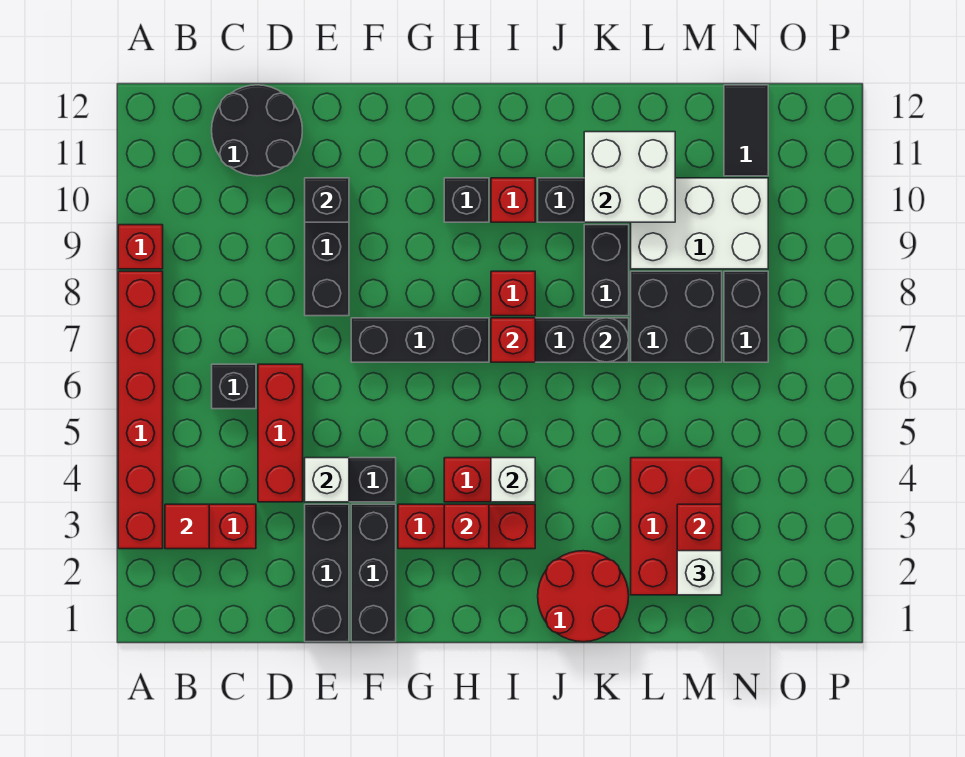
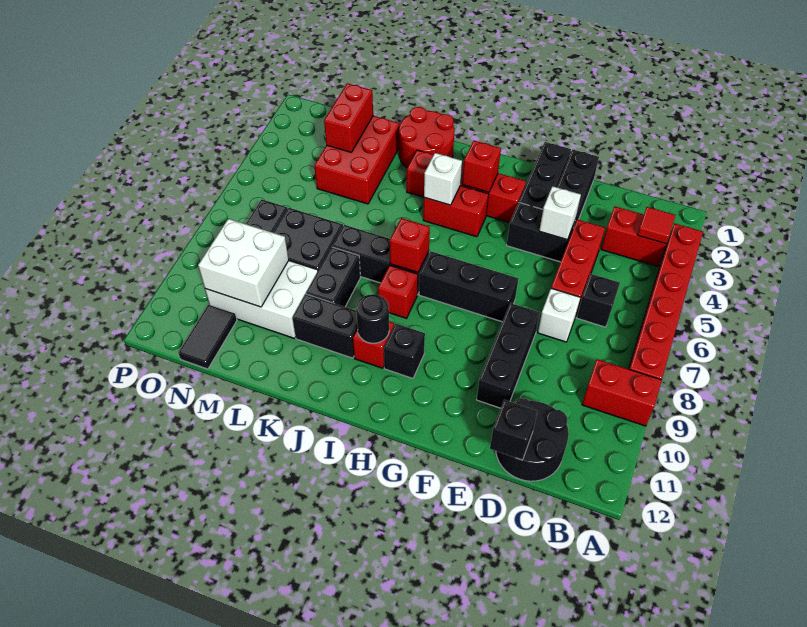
red brick A9 level 1 -> red brick A9:B9 level 1
black brick E10 level 2 -> black brick D12 level 2
red brick G3:I3 level 1 -> red brick G3:J3 level 1
black round brick K7 level 2 -> black round brick I10 level 2
white brick K10:L11 level 2 -> white brick M9:N10 level 2
white brick M2 level 3 -> white brick D7 level 1

